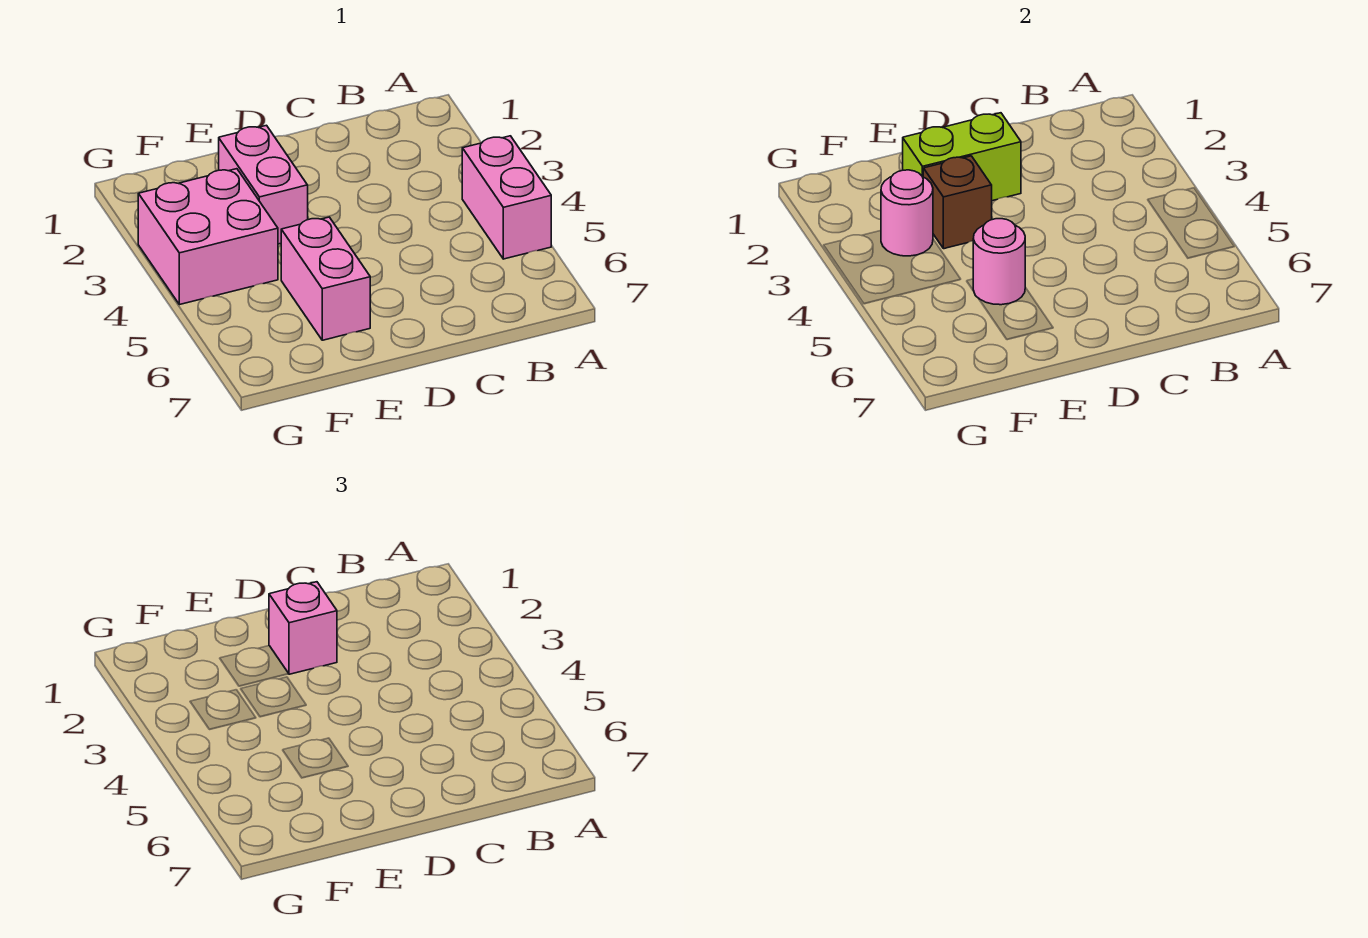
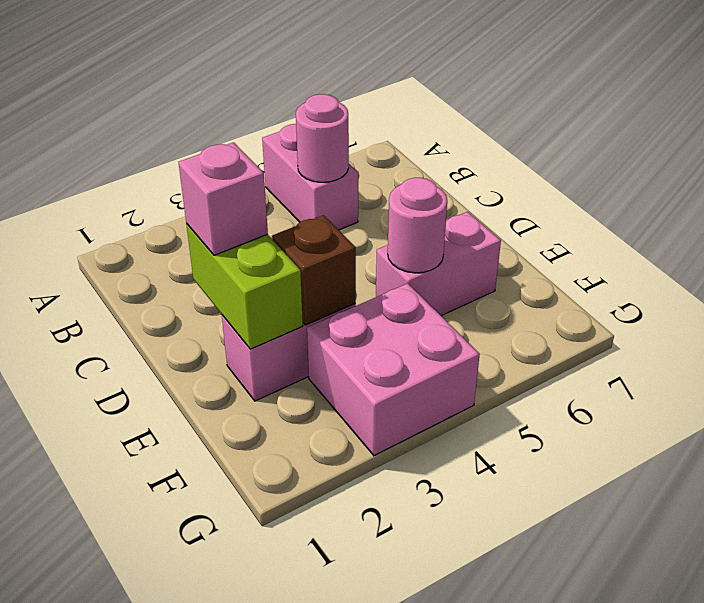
pink brick A4:A5 level 1 -> pink brick A5:B5 level 1
pink round brick F3 level 2 -> pink round brick B5 level 2

